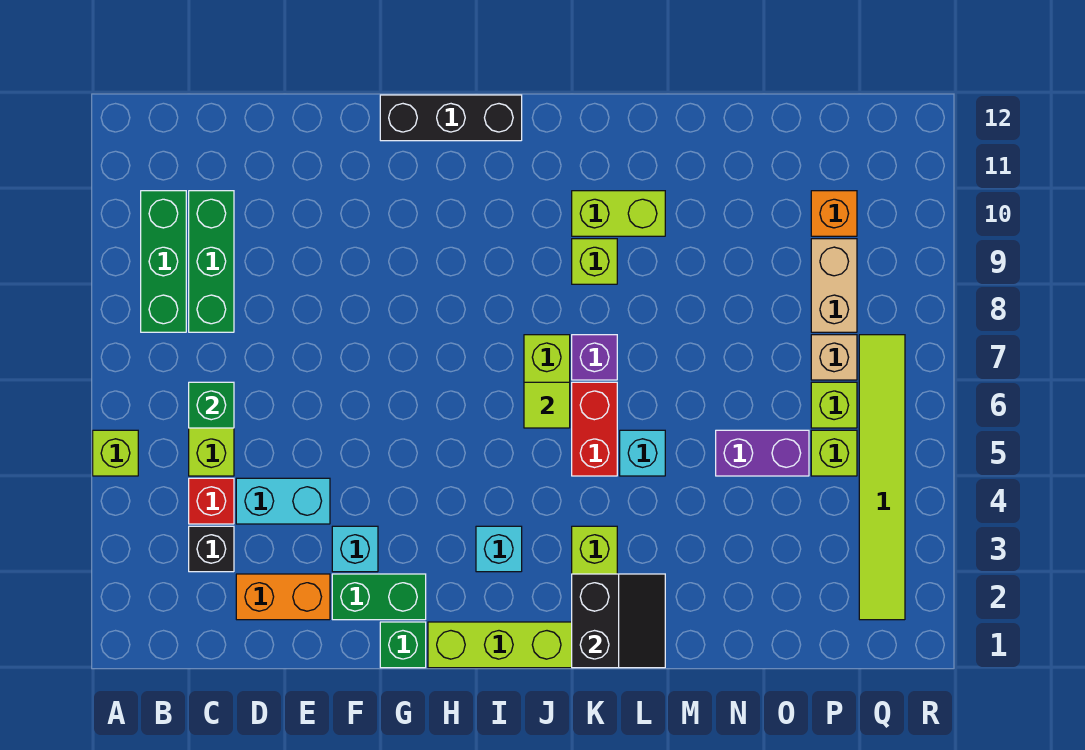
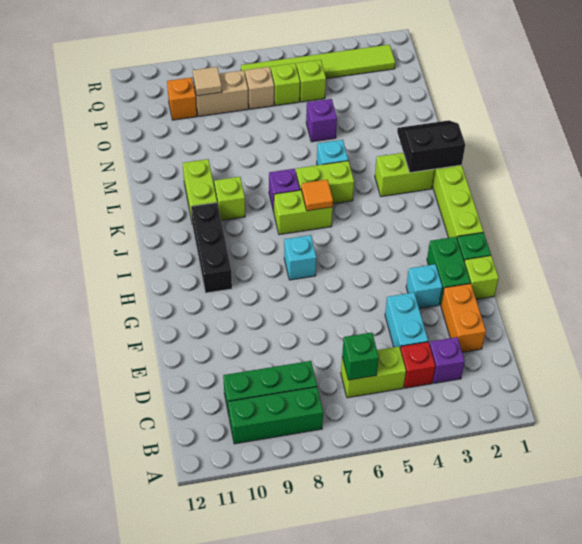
lime brick A5 level 1 -> lime brick F1 level 1
black brick C3 level 1 -> purple brick C3 level 1
black brick G12:I12 level 1 -> black brick H10:J10 level 1
cyan brick I3 level 1 -> cyan brick H7 level 1
lime tile J6 level 2 -> orange tile J6 level 2
red brick K5:K6 level 1 -> lime brick K5:K6 level 1
purple brick N5:O5 level 1 -> purple brick N5 level 1
none -> tan tile P9 level 2

